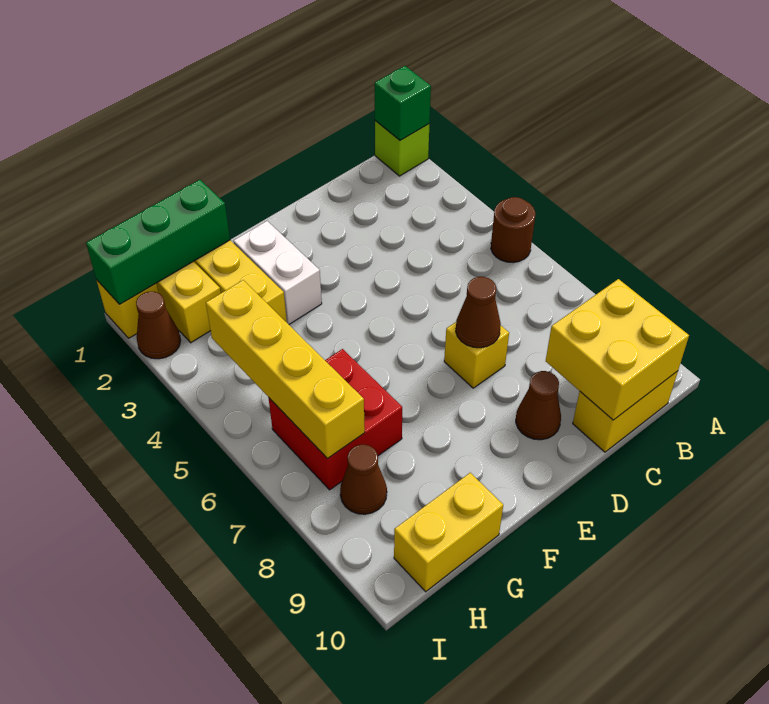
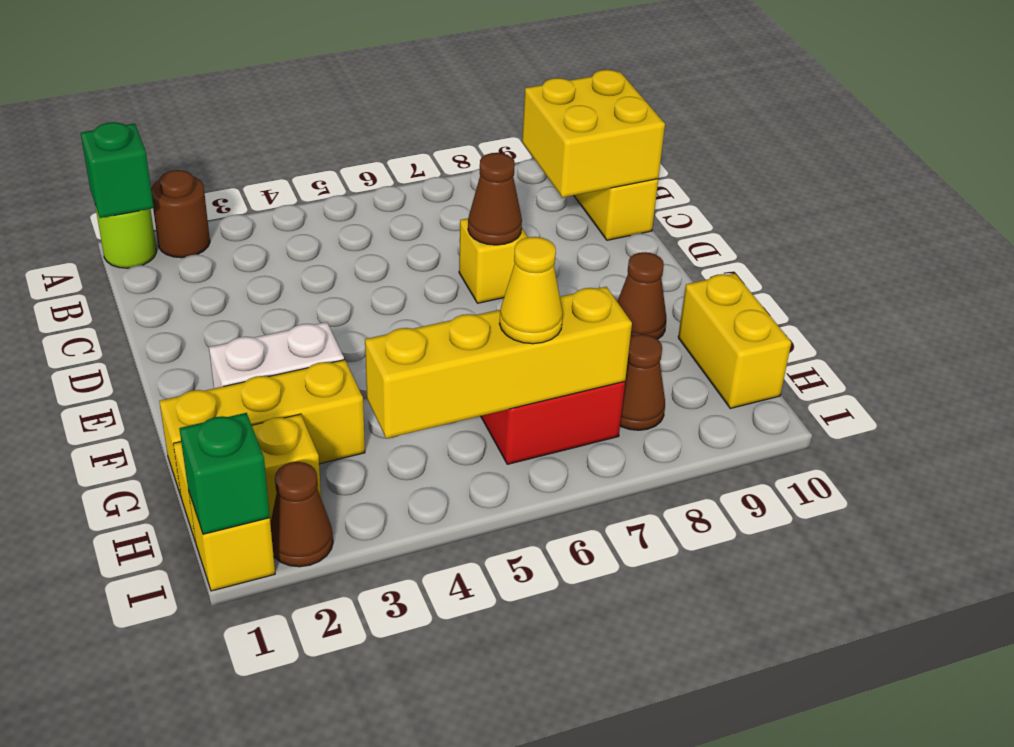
lime brick A1 level 1 -> lime round brick A1 level 1
brown round brick A5 level 1 -> brown round brick A2 level 1
brown cone D9 level 1 -> brown cone F9 level 1
green brick G1:I1 level 2 -> green brick I1 level 2
none -> yellow cone H6 level 3

